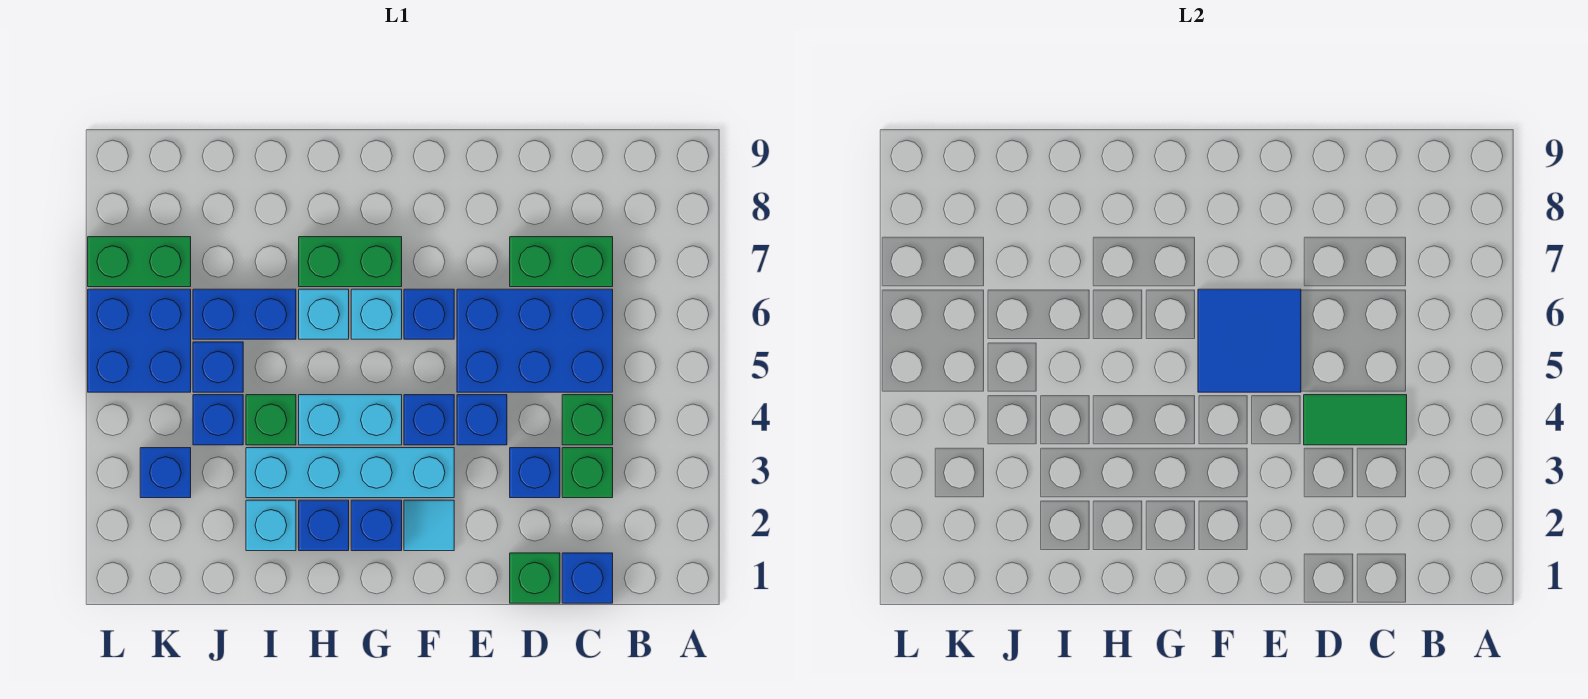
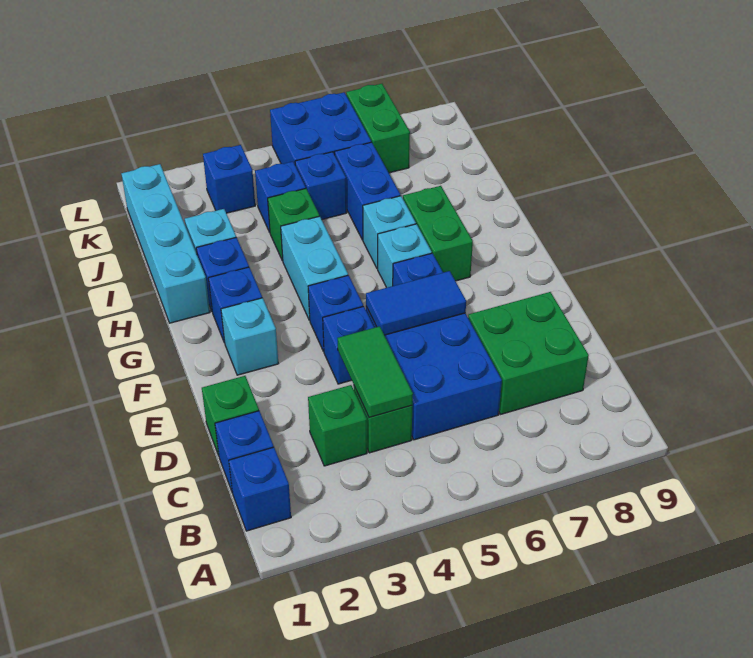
green brick C7:D7 level 1 -> green brick C7:D8 level 1
blue brick D3 level 1 -> blue brick B1 level 1
blue tile E5:F6 level 2 -> blue tile E5:E6 level 2
cyan tile F2 level 1 -> cyan brick F2 level 1
cyan brick F3:I3 level 1 -> cyan brick H1:K1 level 1

